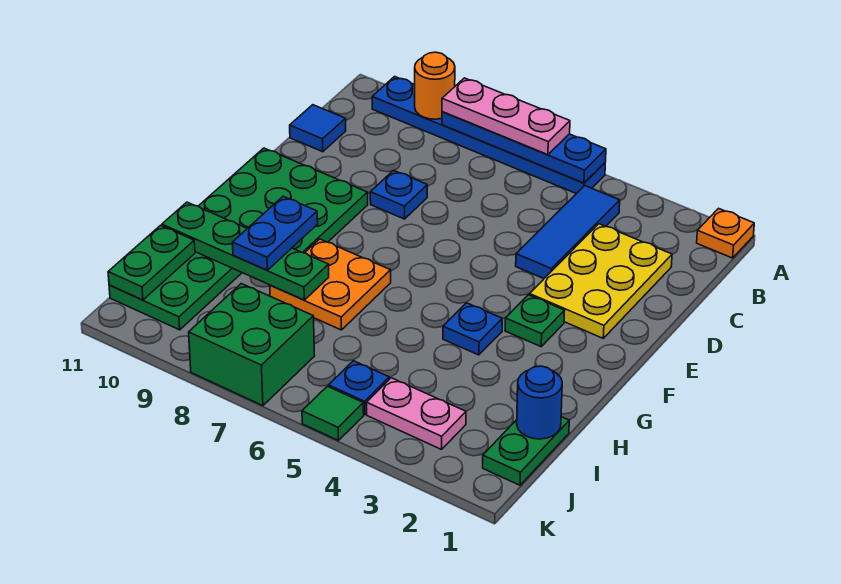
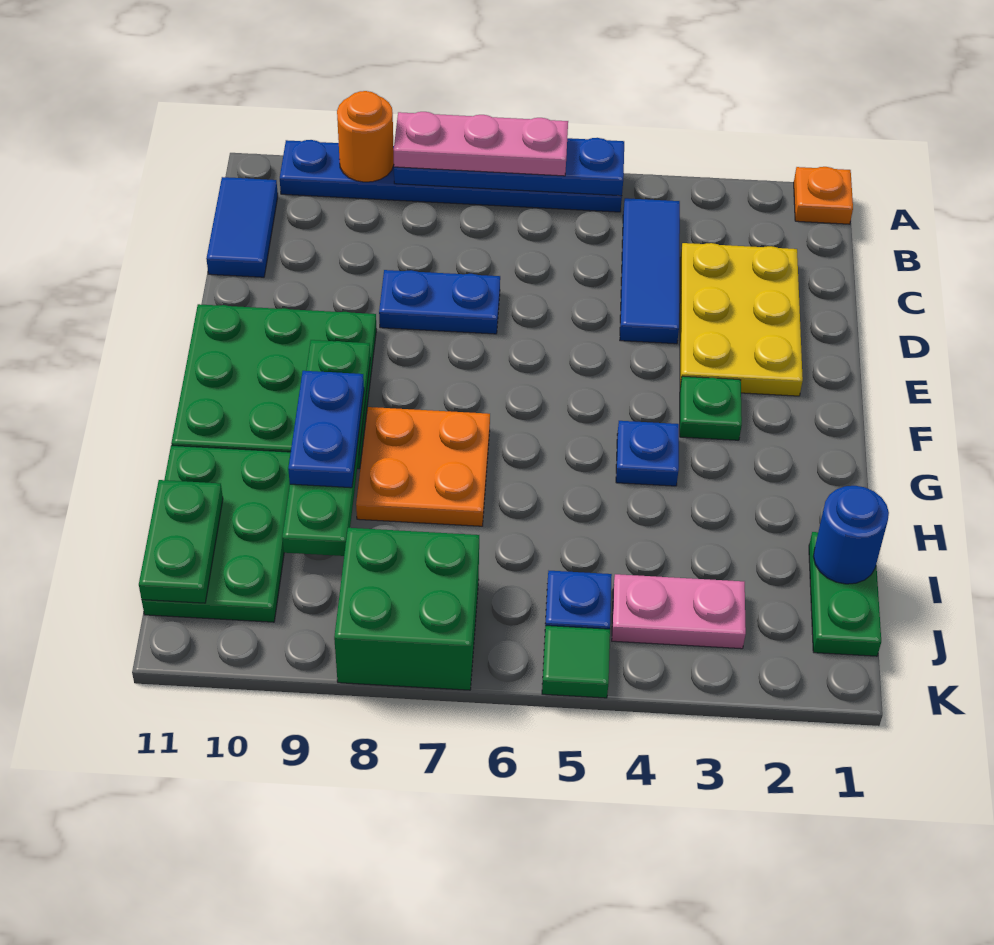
blue tile C11 level 1 -> blue tile B11:C11 level 1
blue plate D8 level 1 -> blue plate D7:D8 level 1
green plate H8:H11 level 2 -> green plate F9:I9 level 2

